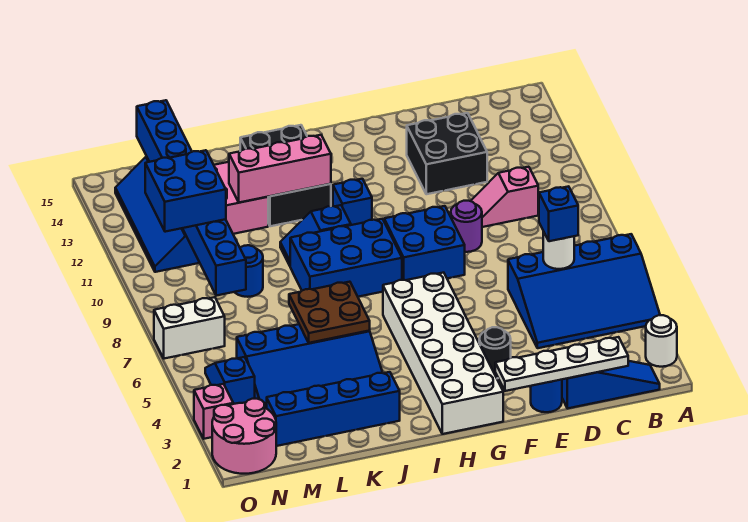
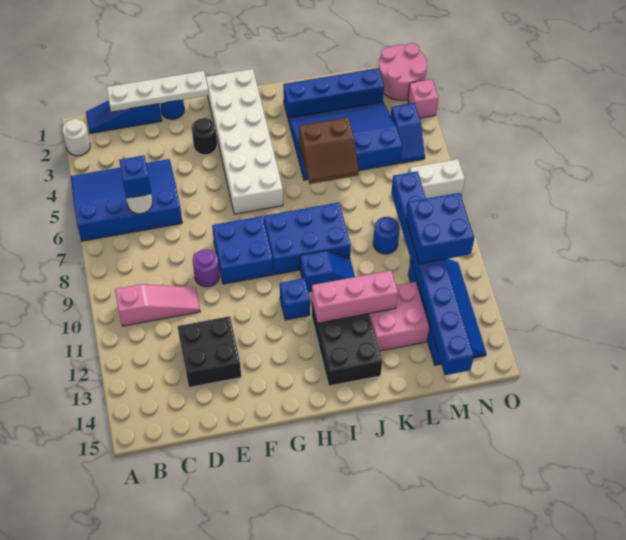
pink slope C10:D10 level 1 top C -> pink slope B10:D10 level 1 top B
brown plate J5:K6 level 2 -> brown slope J5:K6 level 2 top 5

